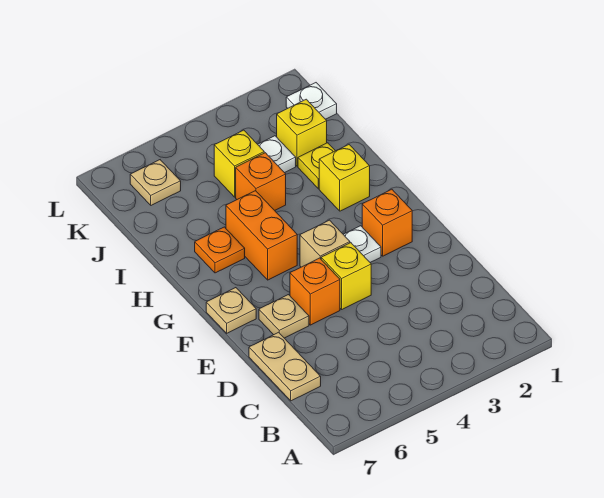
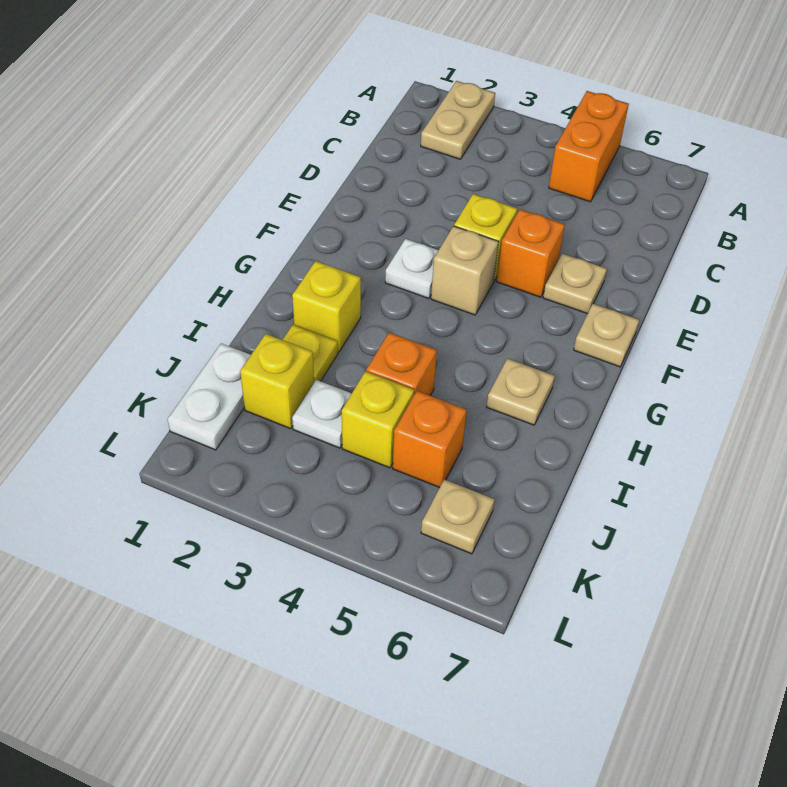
tan plate C7:D7 level 1 -> tan plate A2:B2 level 1
orange brick F2 level 1 -> orange brick J5 level 1
orange brick G5:H5 level 1 -> orange brick A5:B5 level 1
orange plate H6 level 1 -> tan plate H6 level 1
white plate K1 level 1 -> white plate J1:K1 level 1

